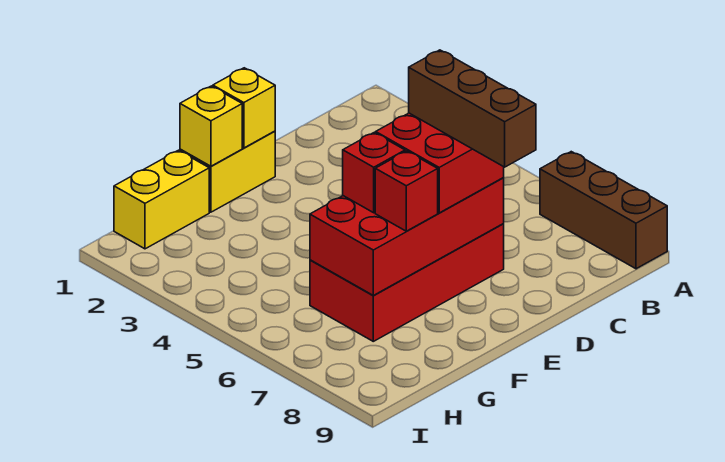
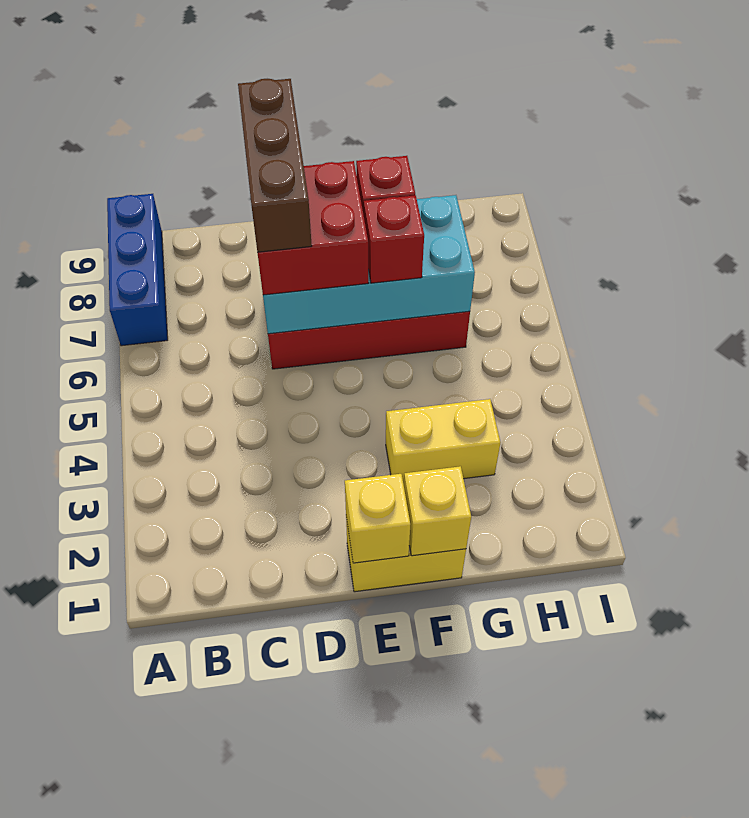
brown brick A7:A9 level 1 -> blue brick A7:A9 level 1
red brick D6:G7 level 2 -> cyan brick D6:G7 level 2
yellow brick G1:H1 level 1 -> yellow brick F3:G3 level 1

